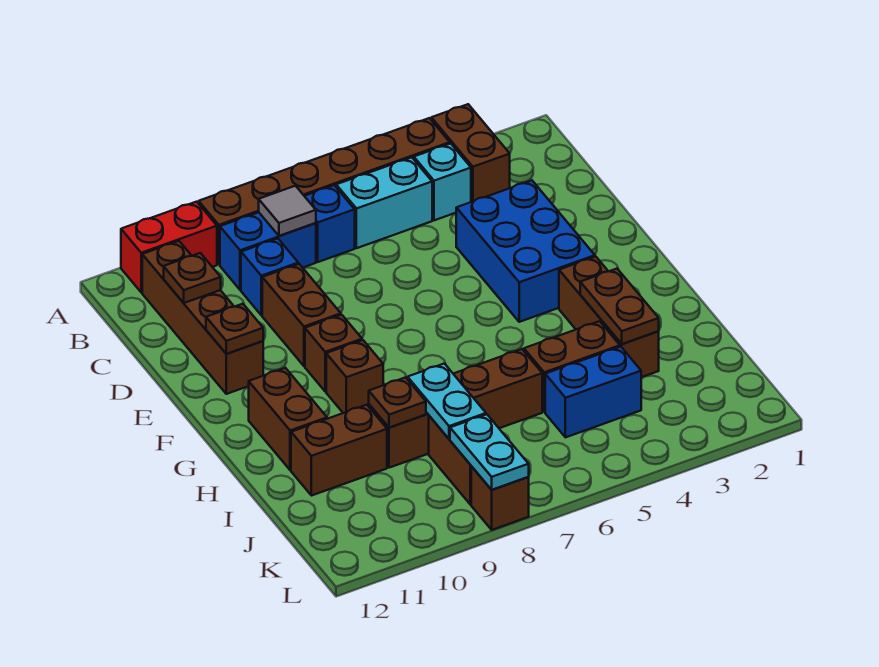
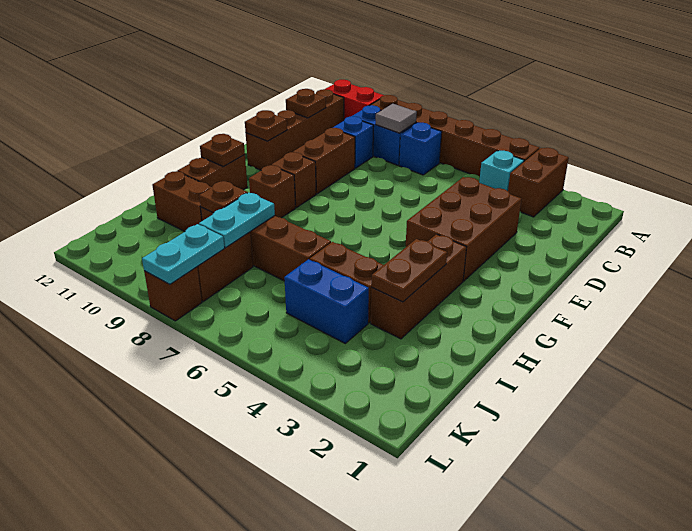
cyan brick B5:B6 level 1 -> none
blue brick D3:F4 level 1 -> brown brick D3:F4 level 1
none -> brown plate G11 level 2

